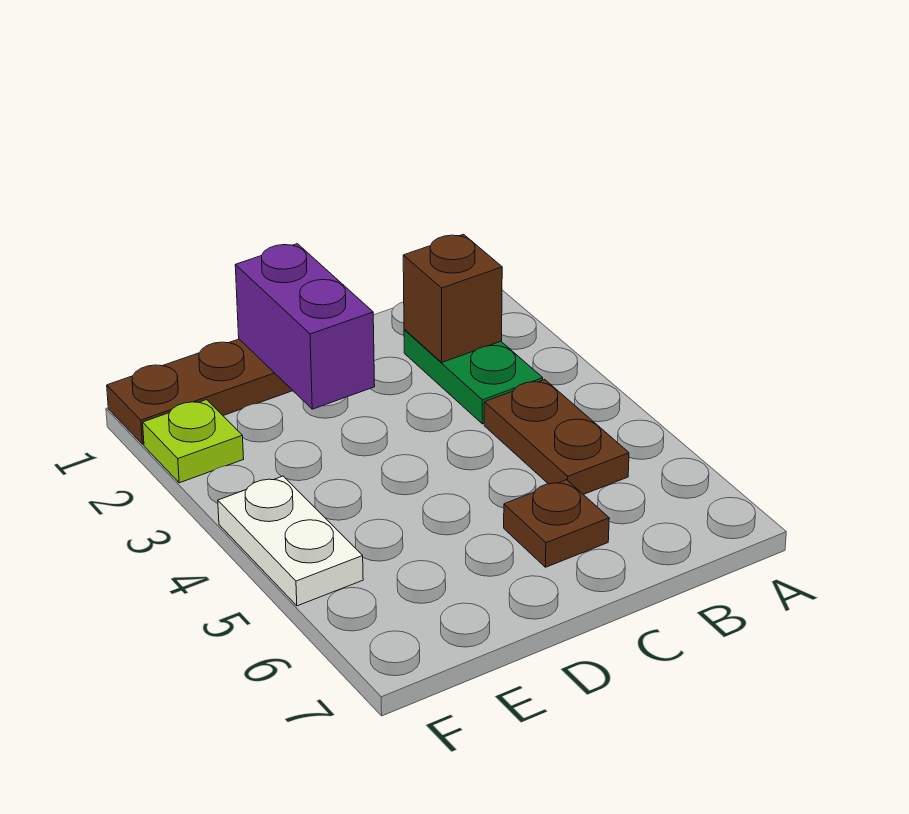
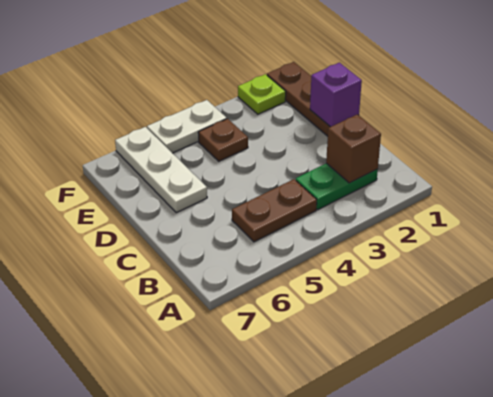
brown plate C6 level 1 -> brown plate E4 level 1
purple brick D1:D2 level 2 -> purple brick D1 level 2
none -> white plate D6:F6 level 1

